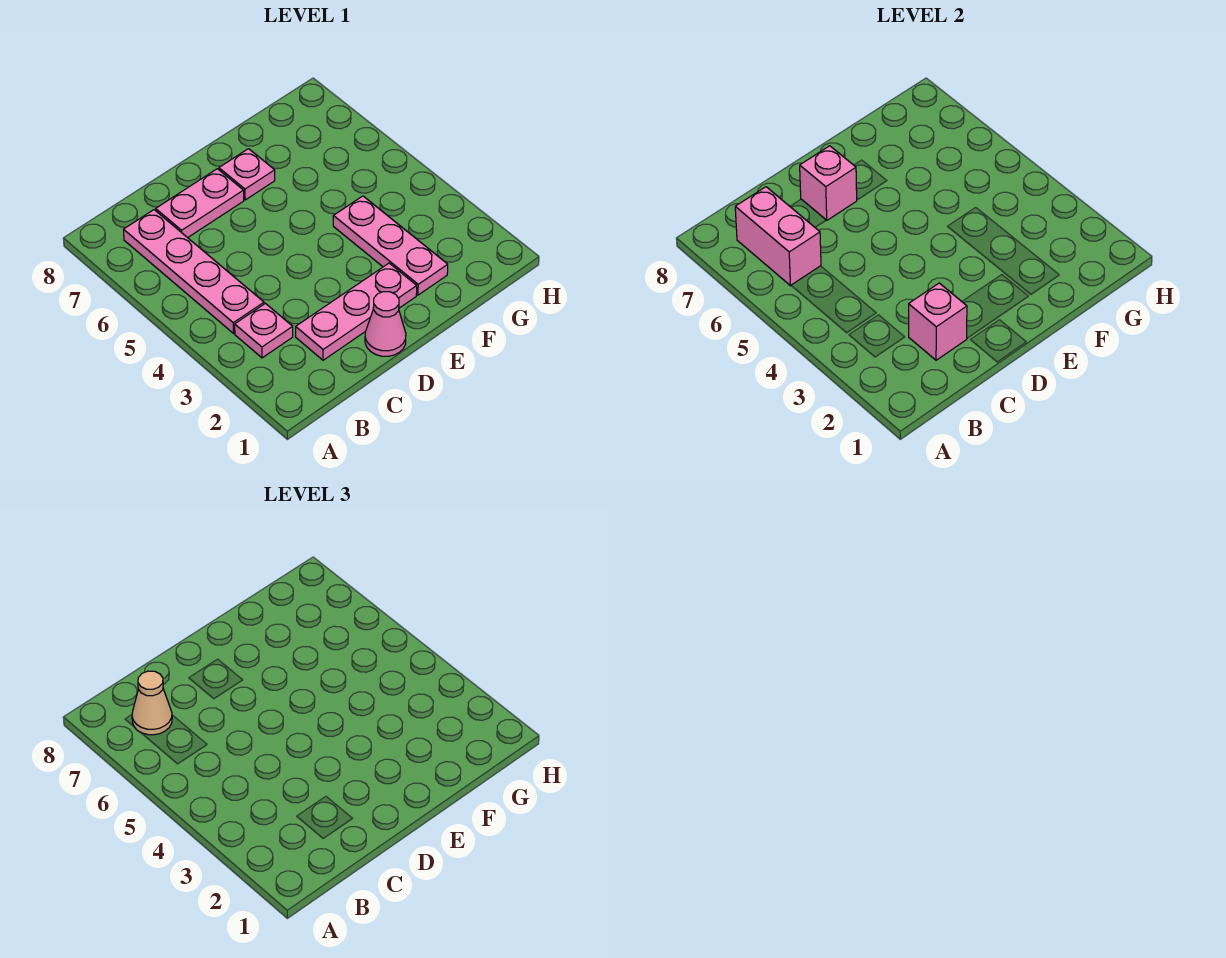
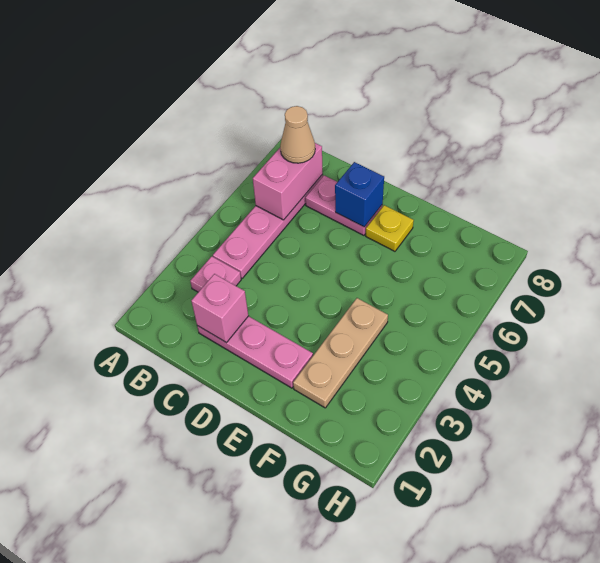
pink cone D1 level 1 -> none
pink brick D7 level 2 -> blue brick D7 level 2
pink plate E7 level 1 -> yellow plate E7 level 1
pink plate F2:F4 level 1 -> tan plate F2:F4 level 1

